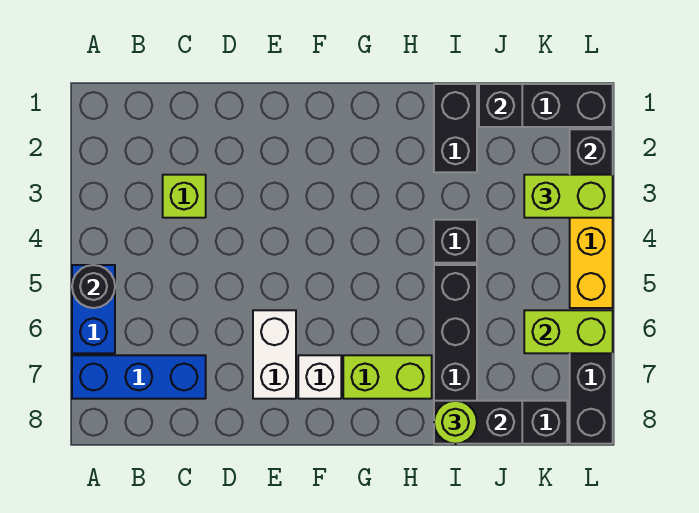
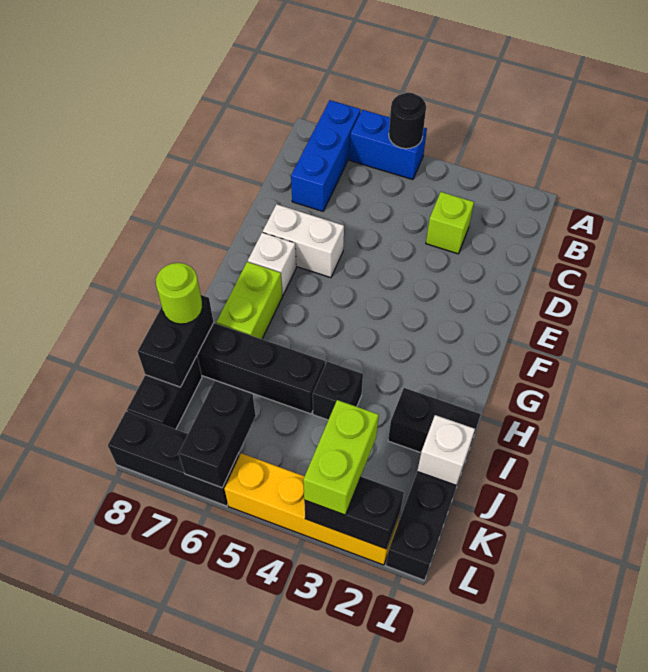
black brick J1 level 2 -> white brick J1 level 2
lime brick K6:L6 level 2 -> black brick K6:L6 level 2

